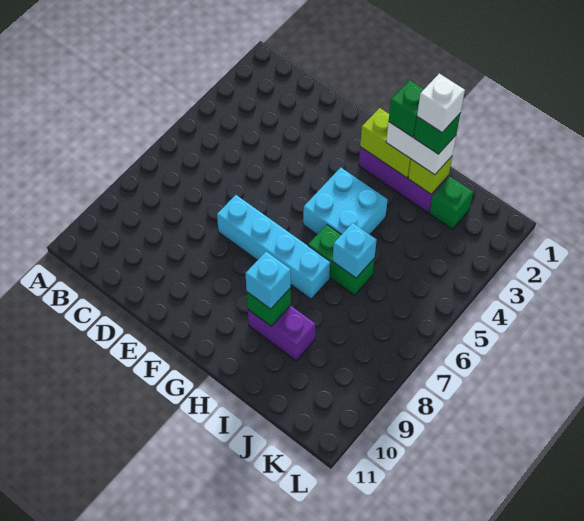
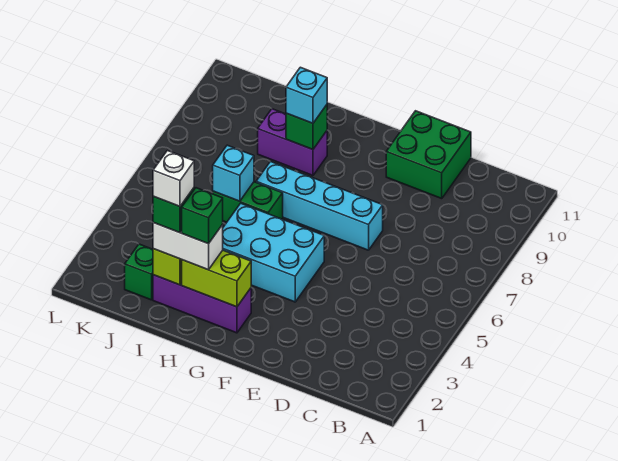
none -> green brick D10:E11 level 1
cyan brick G4:H5 level 1 -> cyan brick F4:H5 level 1

